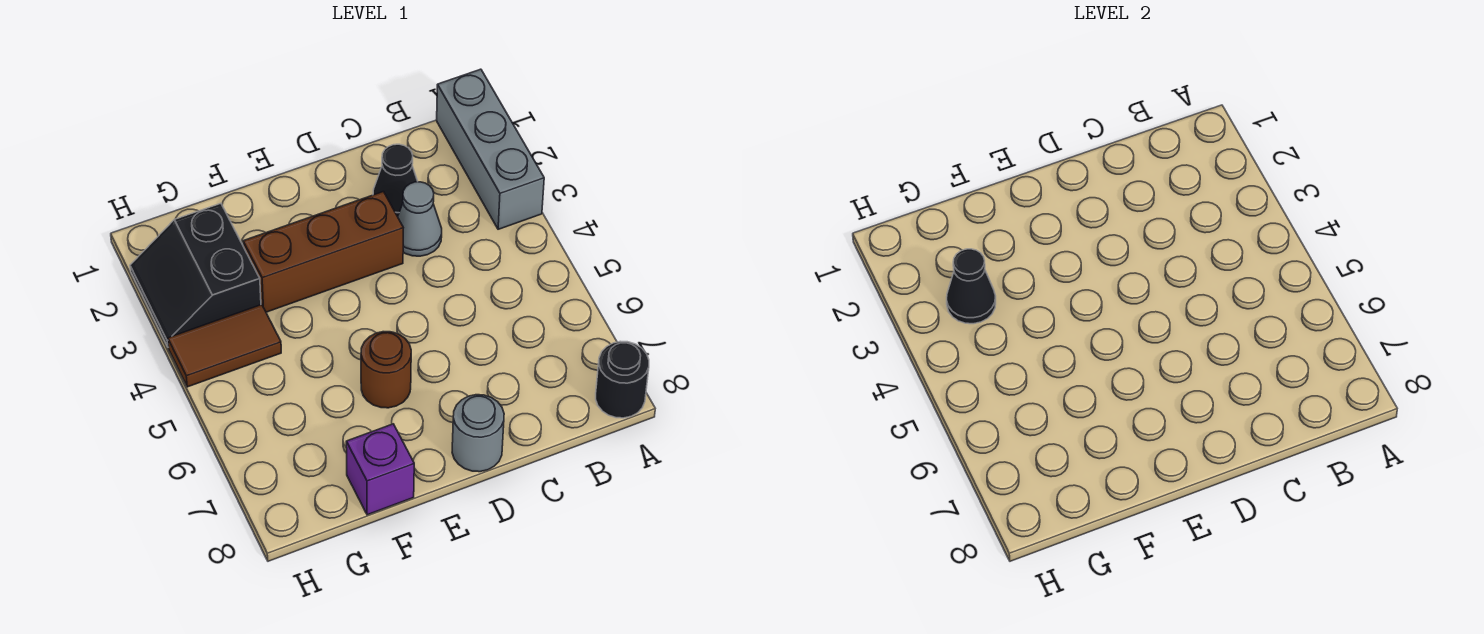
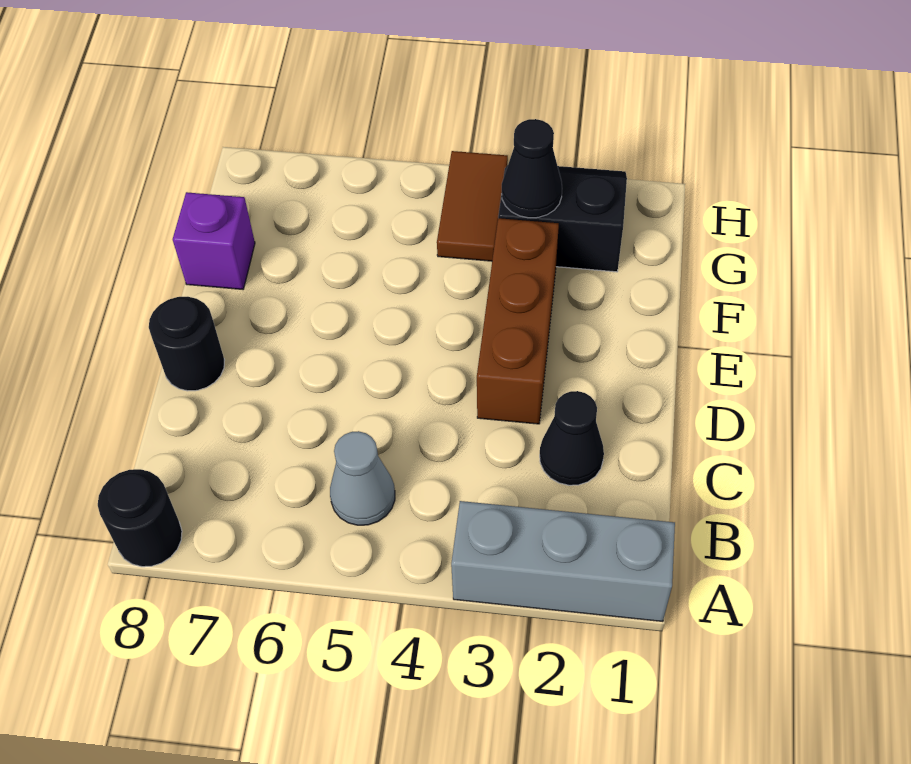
grey cone C3 level 1 -> grey cone B5 level 1
grey round brick D8 level 1 -> black round brick D8 level 1
brown round brick E6 level 1 -> none

